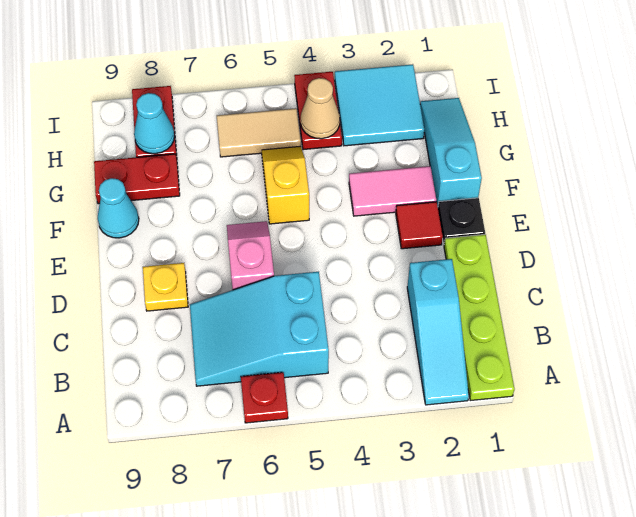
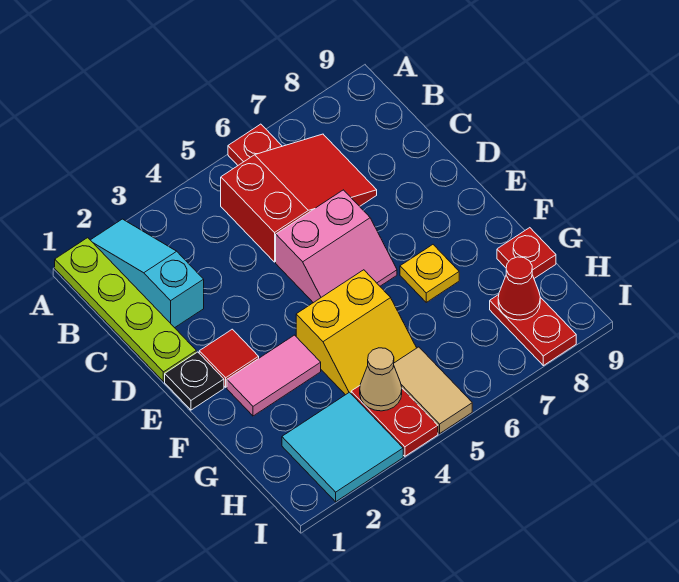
cyan slope B5:C7 level 1 top 5 -> red slope B5:C7 level 1 top 5
pink slope D6:E6 level 1 top D -> pink slope D5:E6 level 1 top D
yellow plate D8 level 1 -> yellow plate F7 level 1
cyan slope F1:H1 level 1 top F -> none
yellow slope F5:G5 level 1 top F -> yellow slope F4:G5 level 1 top F
cyan cone F9 level 1 -> none
red plate G8:G9 level 1 -> red plate G9 level 1
tan tile H5:H6 level 1 -> tan tile H5:I5 level 1
cyan cone H8 level 2 -> red cone H8 level 2

